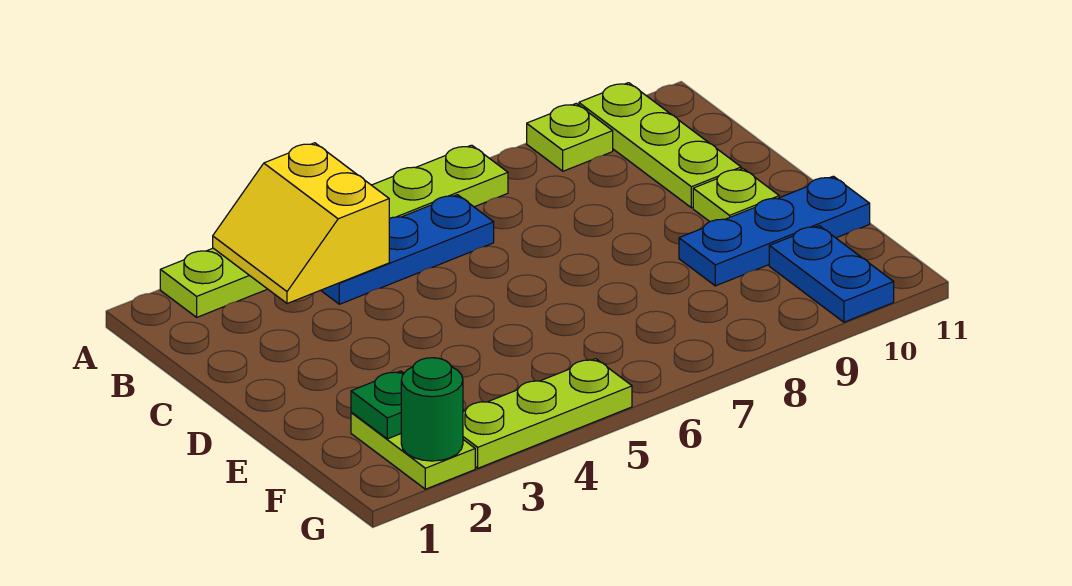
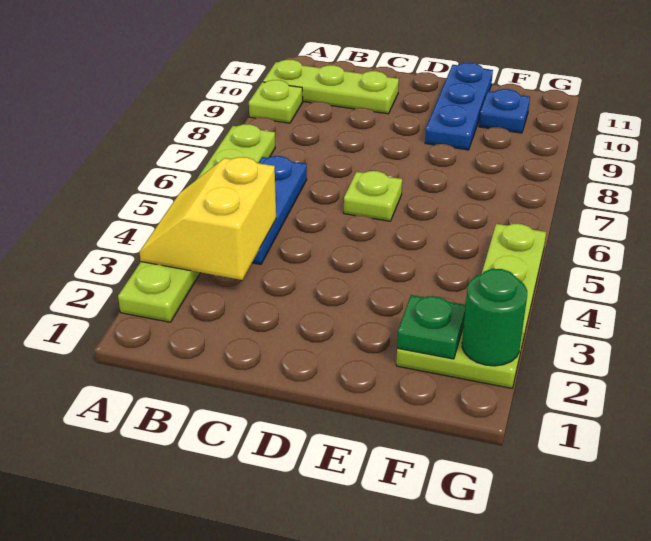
yellow slope A3:B4 level 2 top 4 -> yellow slope A3:B4 level 2 top B
lime plate D10 level 1 -> lime plate D6 level 1
blue plate F10:G10 level 1 -> blue plate F10 level 1

